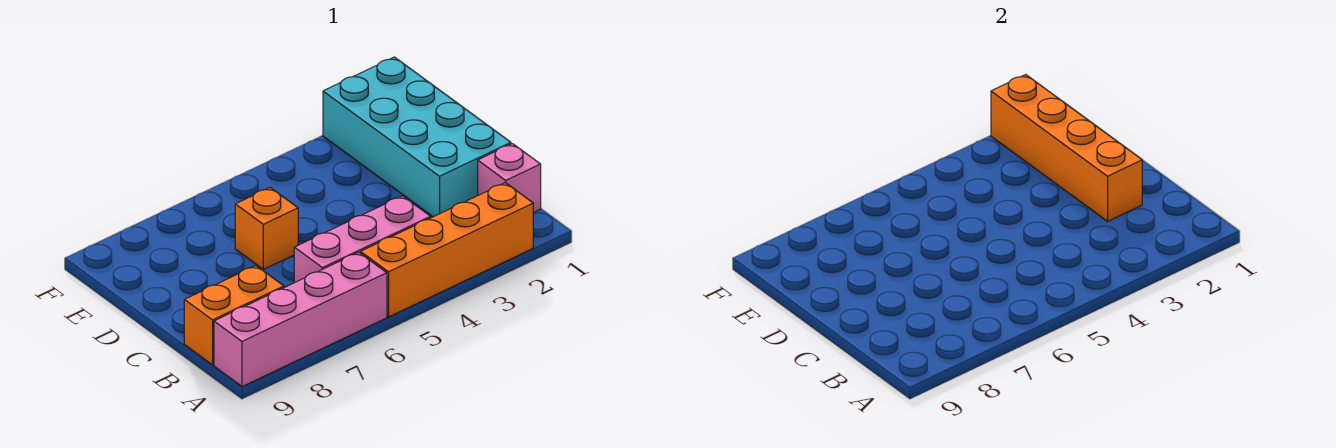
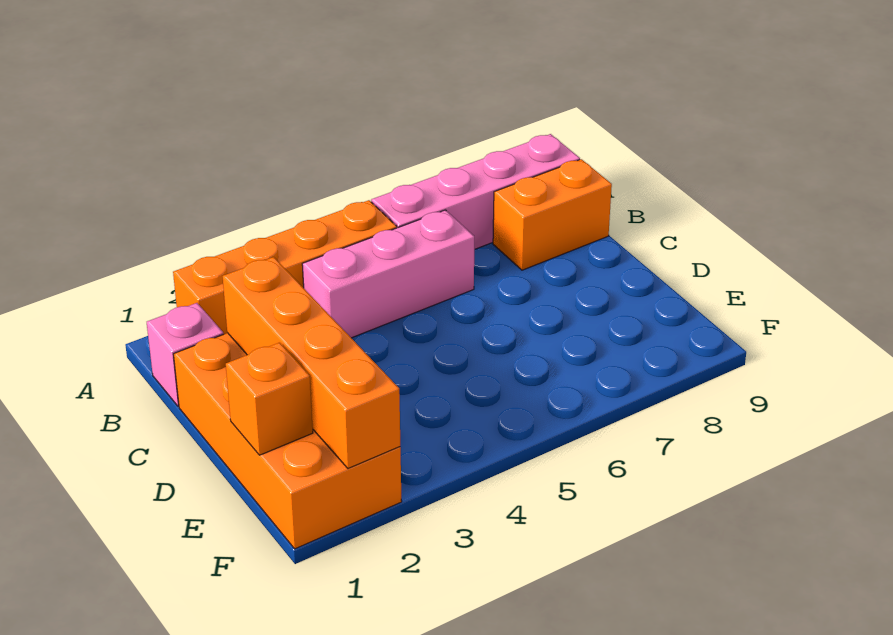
cyan brick C1:F2 level 1 -> orange brick C1:F2 level 1
orange brick D6 level 1 -> orange brick E1 level 2

